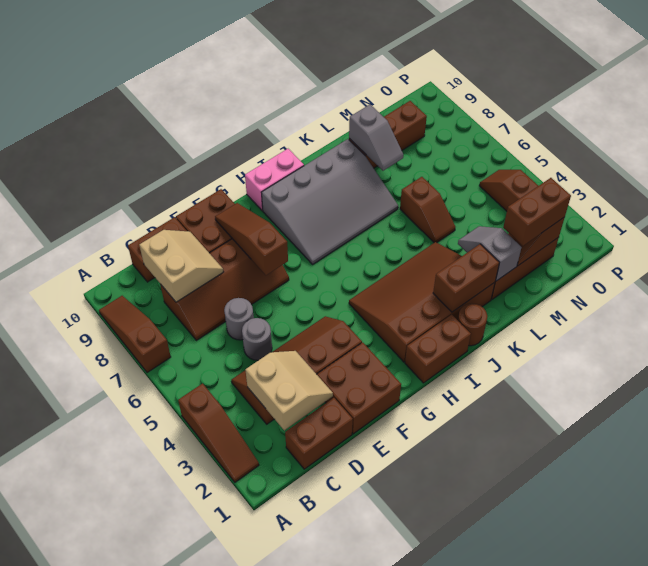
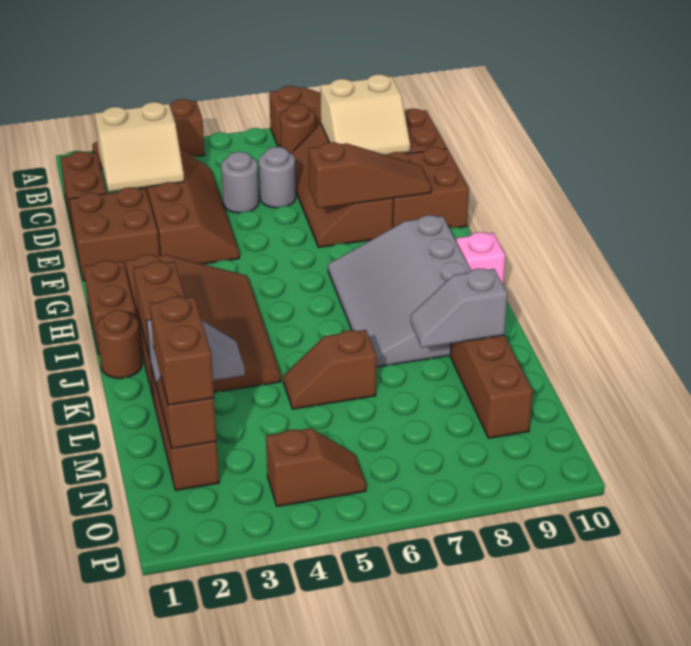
none -> brown round brick B7 level 1
pink brick H10:I10 level 1 -> pink brick I10 level 1

